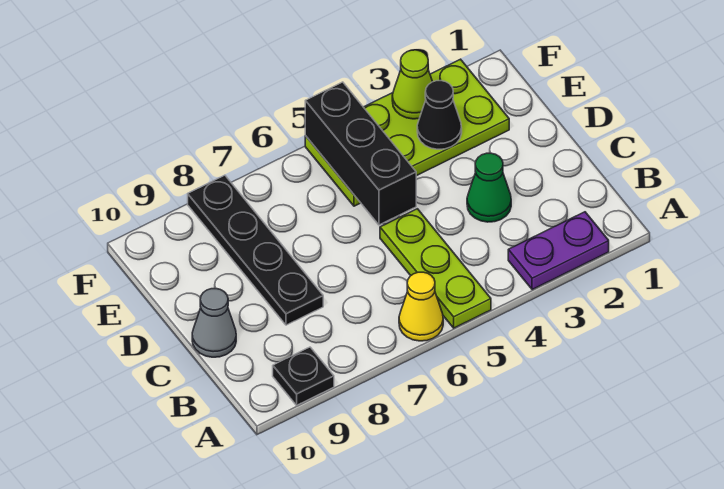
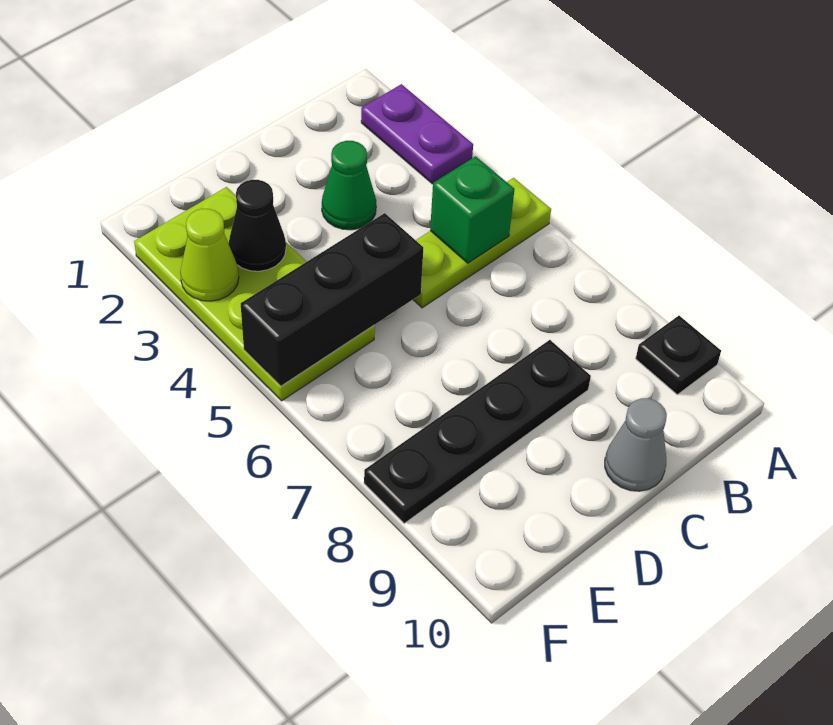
yellow cone A6 level 1 -> none
none -> green brick B5 level 2

